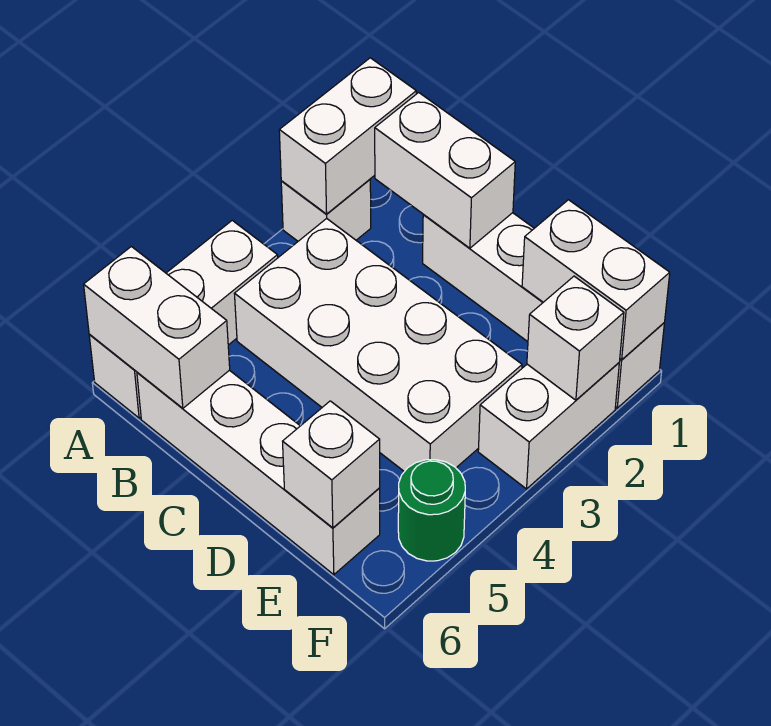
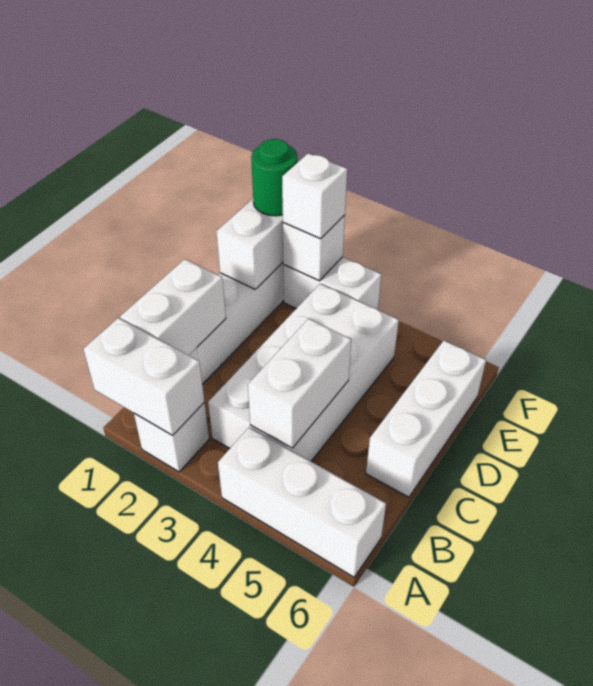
white brick A6:B6 level 2 -> white brick B4:C4 level 2
white brick B6:E6 level 1 -> white brick C6:E6 level 1
white brick E6 level 2 -> white brick F2 level 3
green round brick F5 level 1 -> green round brick F1 level 3

